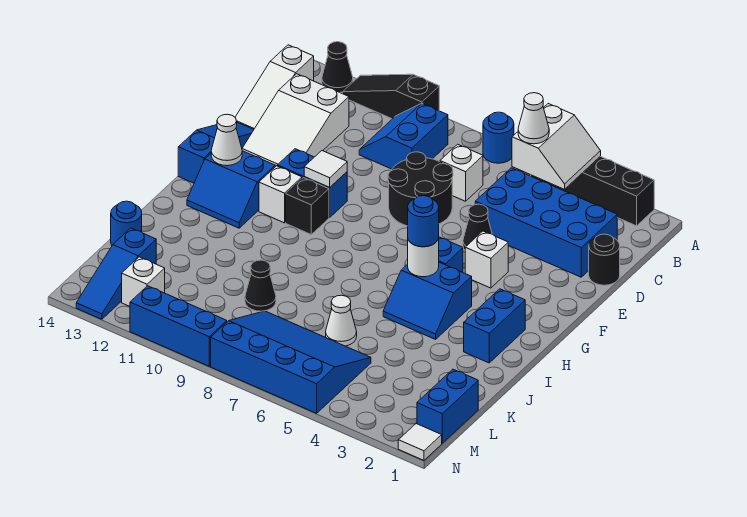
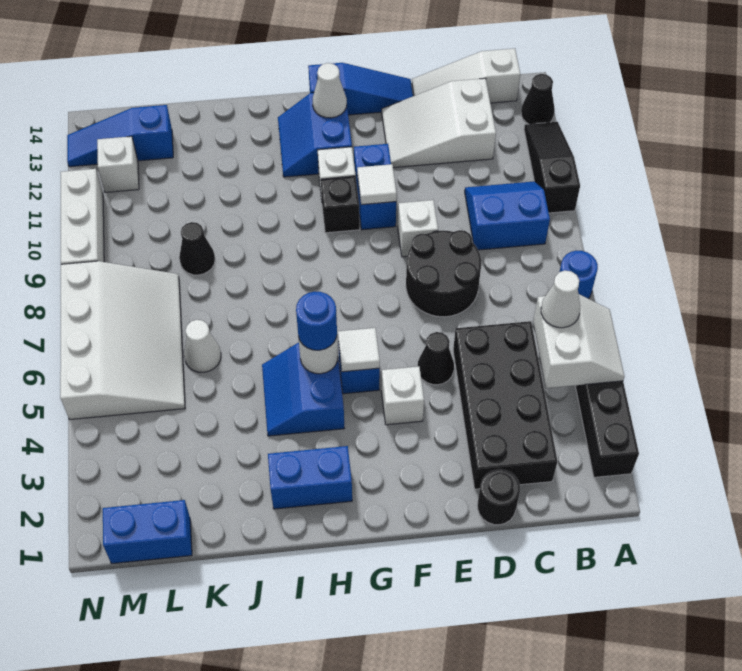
white slope A4:B5 level 2 top 5 -> white slope A4:B5 level 2 top B
blue brick C2:D5 level 1 -> black brick C2:D5 level 1
white brick C7 level 1 -> white brick E9 level 1
blue round brick K14 level 1 -> none
blue slope L5:N8 level 1 top N -> white slope L5:N8 level 1 top N
white tile N1 level 1 -> white tile G5 level 2
blue brick N9:N11 level 1 -> white brick N9:N11 level 1

